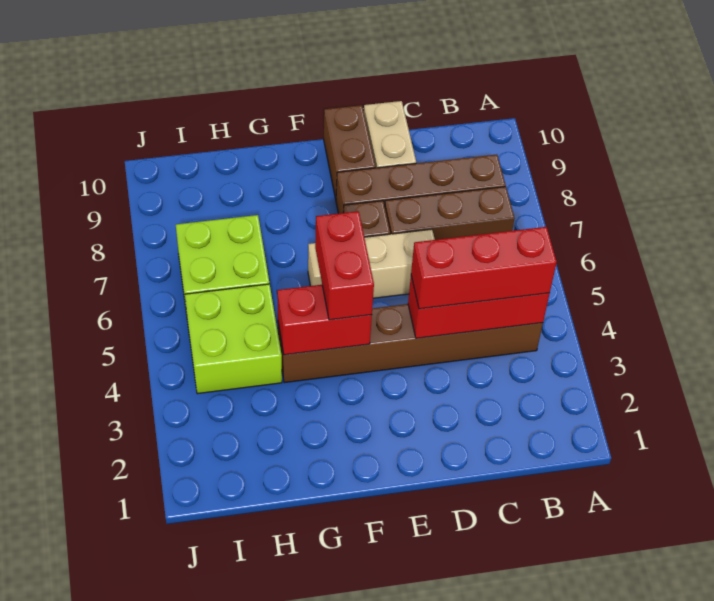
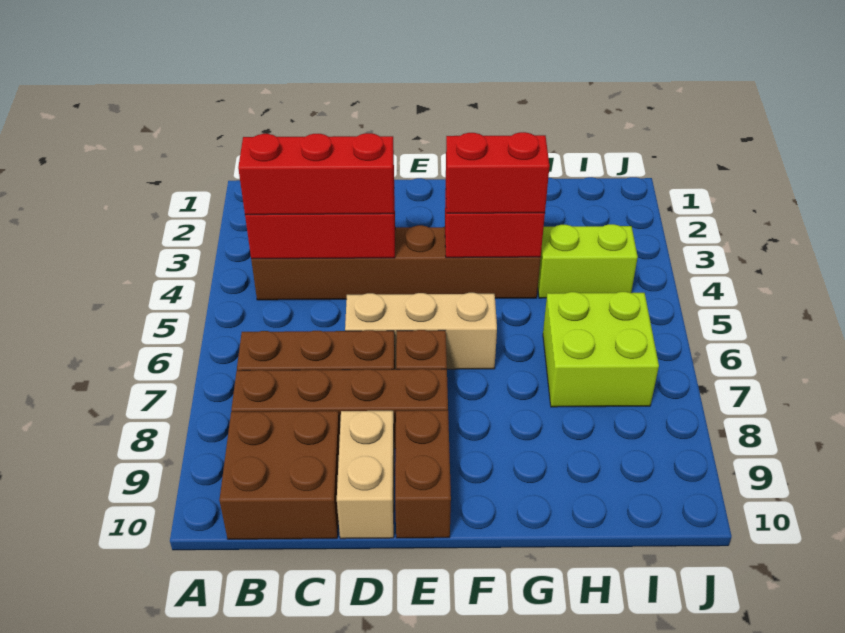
none -> brown brick B9:C10 level 1
red brick F4:F5 level 3 -> red brick F4:G4 level 3
lime brick H4:I5 level 1 -> lime brick H4:I4 level 1

